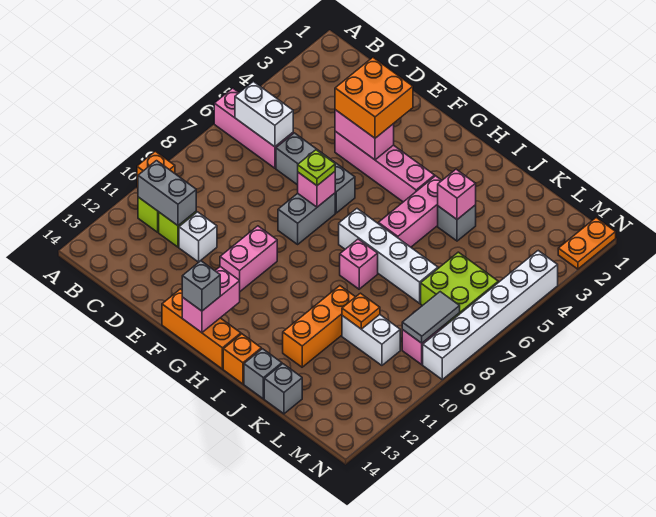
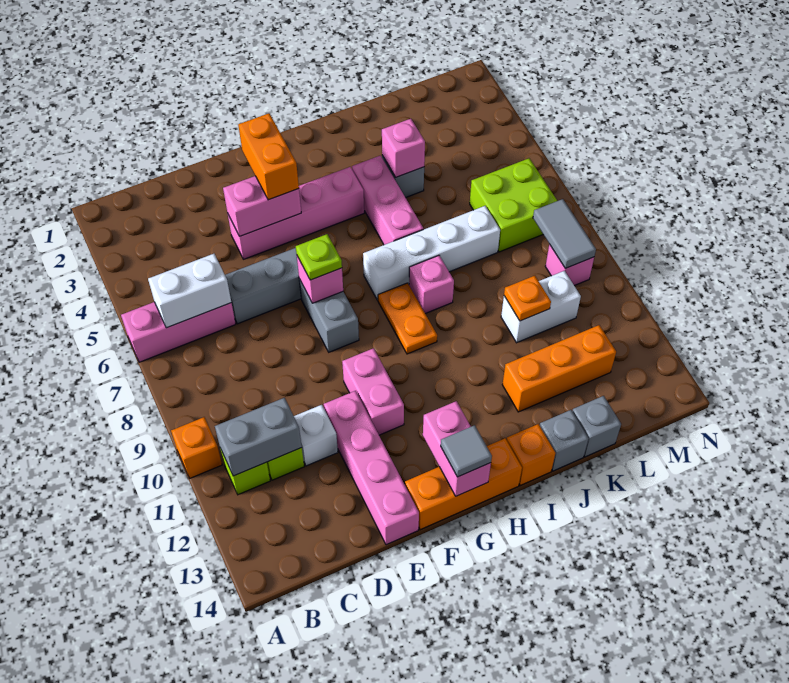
orange brick E3:F4 level 3 -> orange brick F3:F4 level 3
none -> pink brick E11:E14 level 1
grey brick G14 level 3 -> grey tile G14 level 3
orange brick J10:J12 level 1 -> orange brick J12:L12 level 1
orange plate N1:N2 level 1 -> orange plate H8:H9 level 1
white brick N4:N9 level 1 -> none

